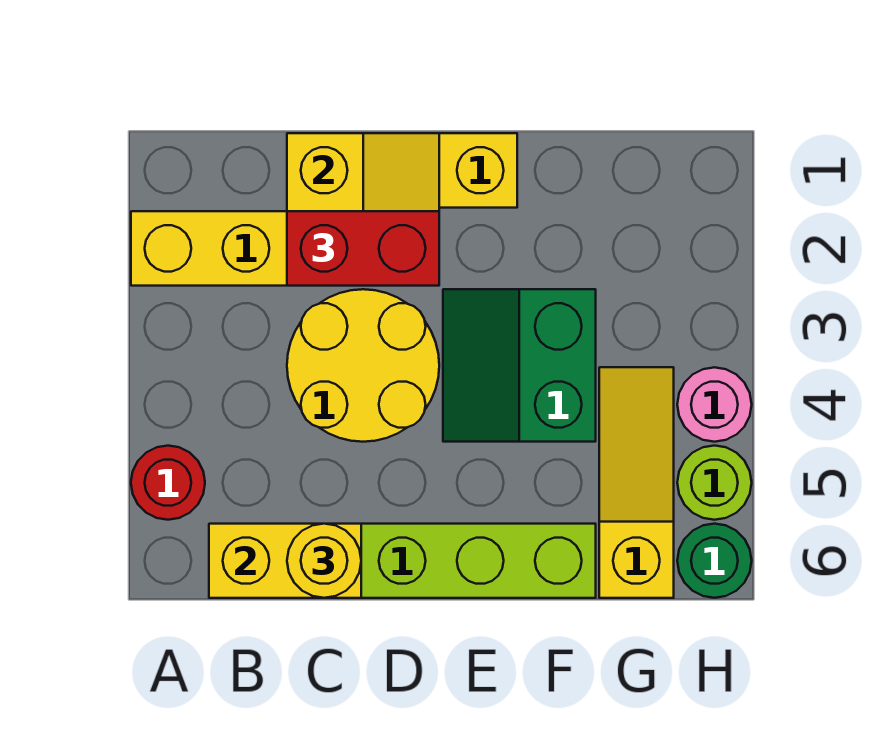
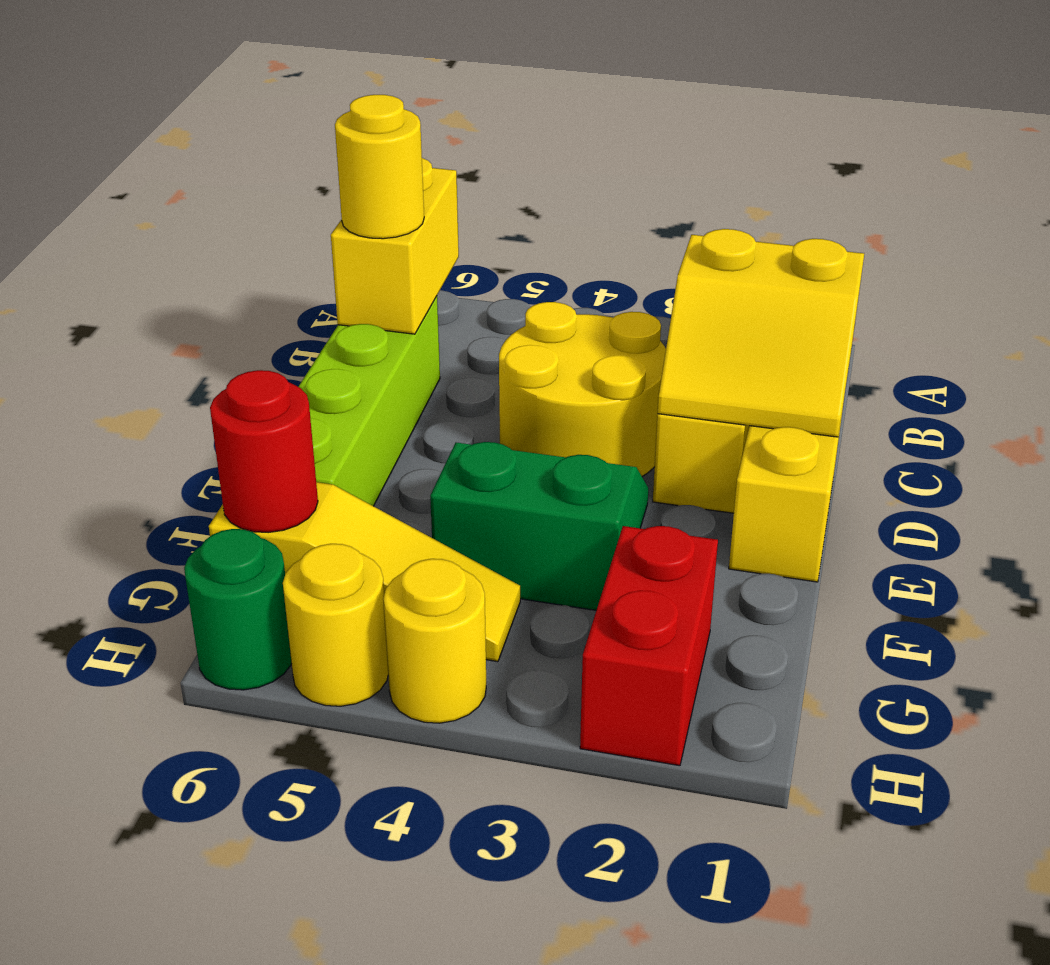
red round brick A5 level 1 -> red round brick G6 level 2
red brick C2:D2 level 3 -> red brick G2:H2 level 1
pink round brick H4 level 1 -> yellow round brick H4 level 1
lime round brick H5 level 1 -> yellow round brick H5 level 1

